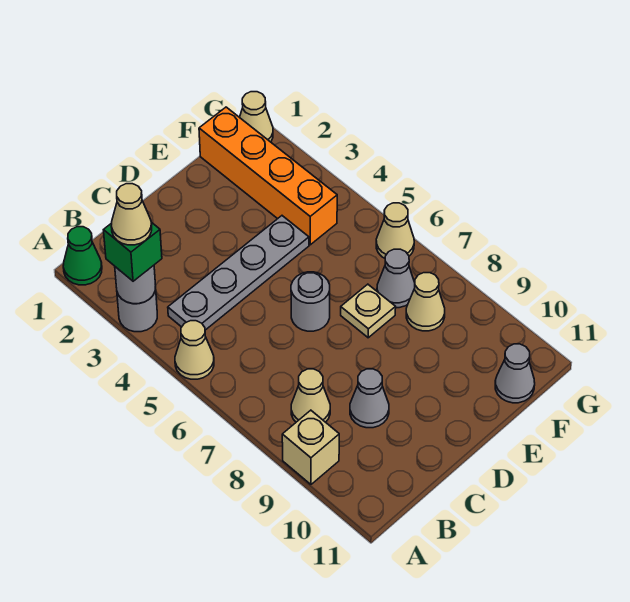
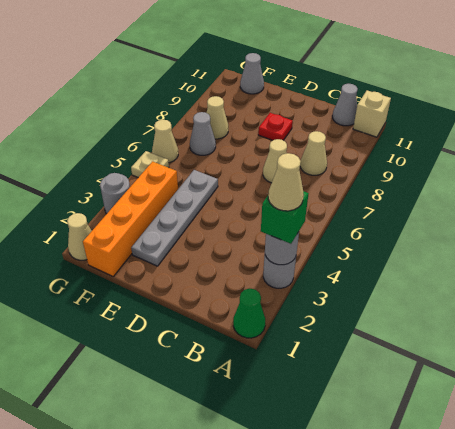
tan cone A5 level 1 -> tan cone C7 level 1
tan brick A9 level 1 -> tan brick A11 level 1
grey plate B4:E4 level 1 -> grey plate E2:E5 level 1
grey cone C9 level 1 -> grey cone B11 level 1
grey round brick D6 level 1 -> grey round brick G3 level 1
none -> red plate D9 level 1
tan plate E7 level 1 -> tan plate G5 level 1

